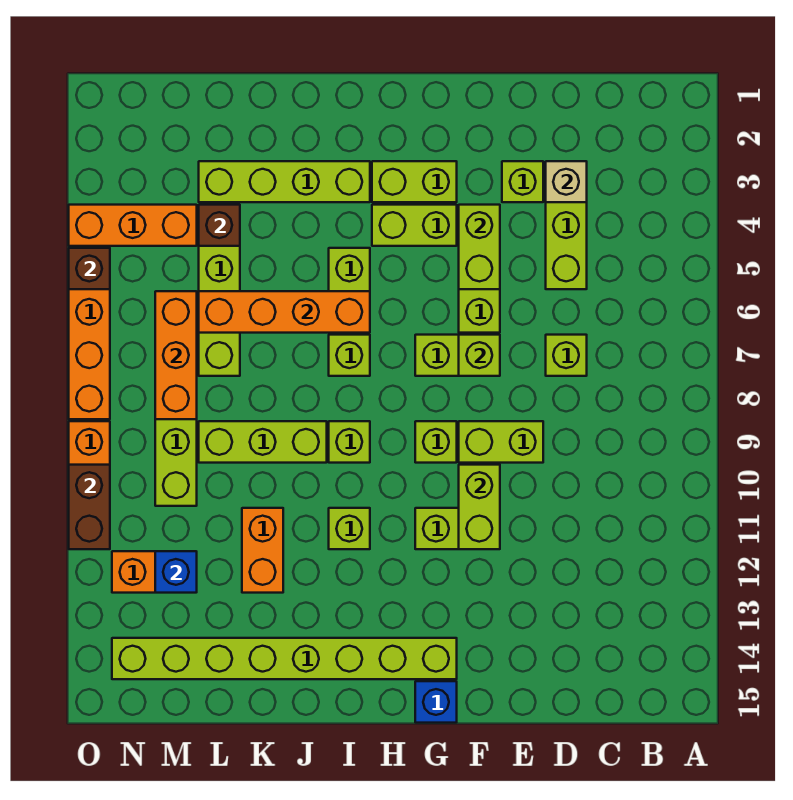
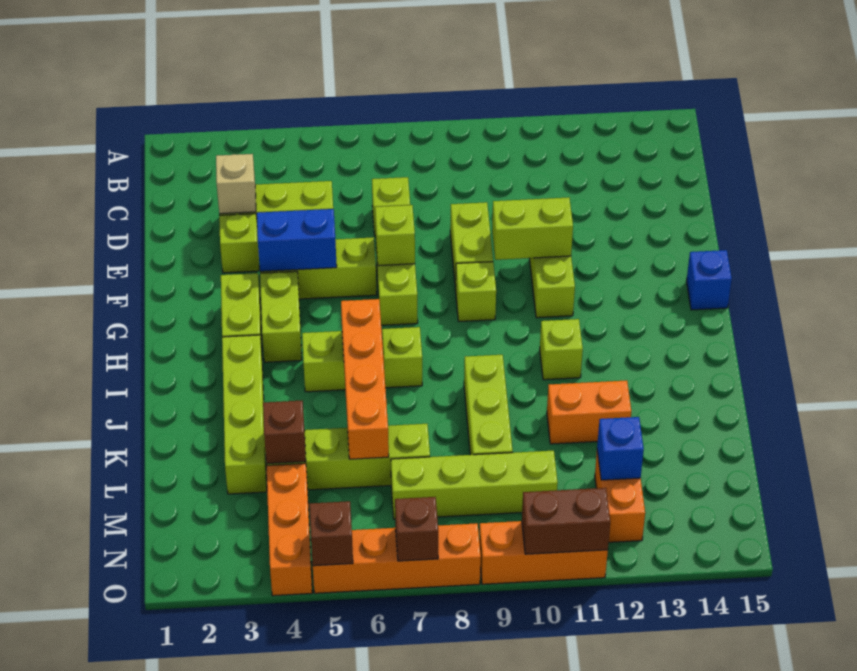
lime brick F4:F5 level 2 -> blue brick F4:F5 level 2
lime brick G14:N14 level 1 -> none
lime brick I9 level 1 -> none
orange brick M6:M8 level 2 -> none
none -> brown brick O7 level 2

